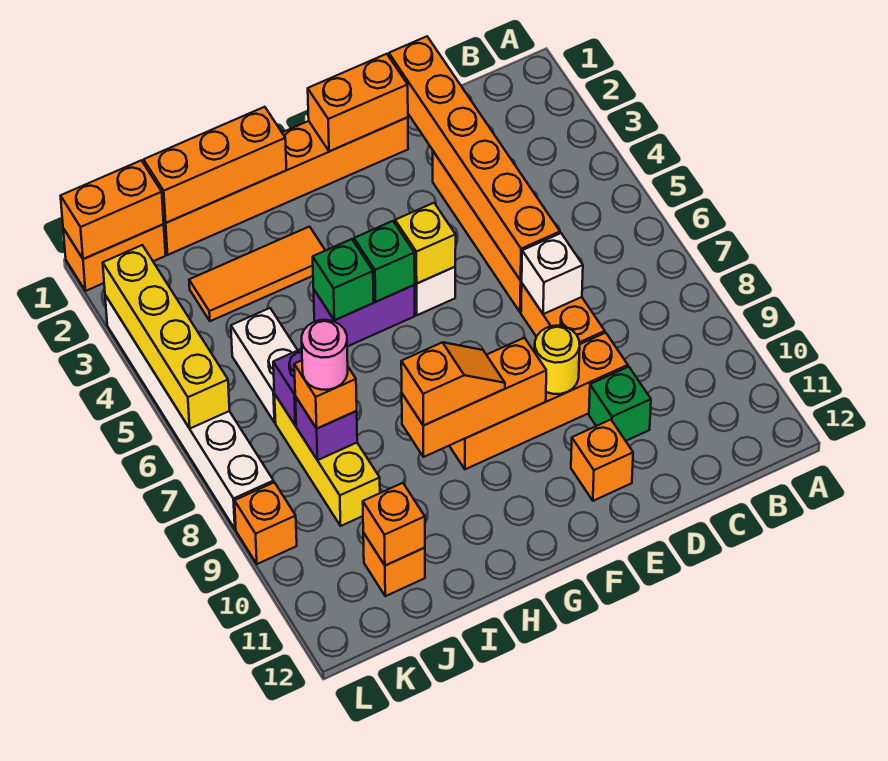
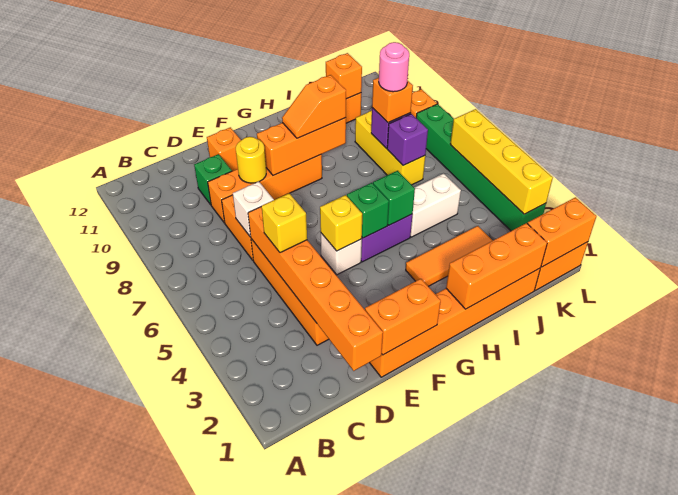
none -> yellow brick D5 level 3
white brick J5:J6 level 1 -> white brick I5:J5 level 1
white brick L3:L8 level 1 -> green brick L3:L8 level 1

